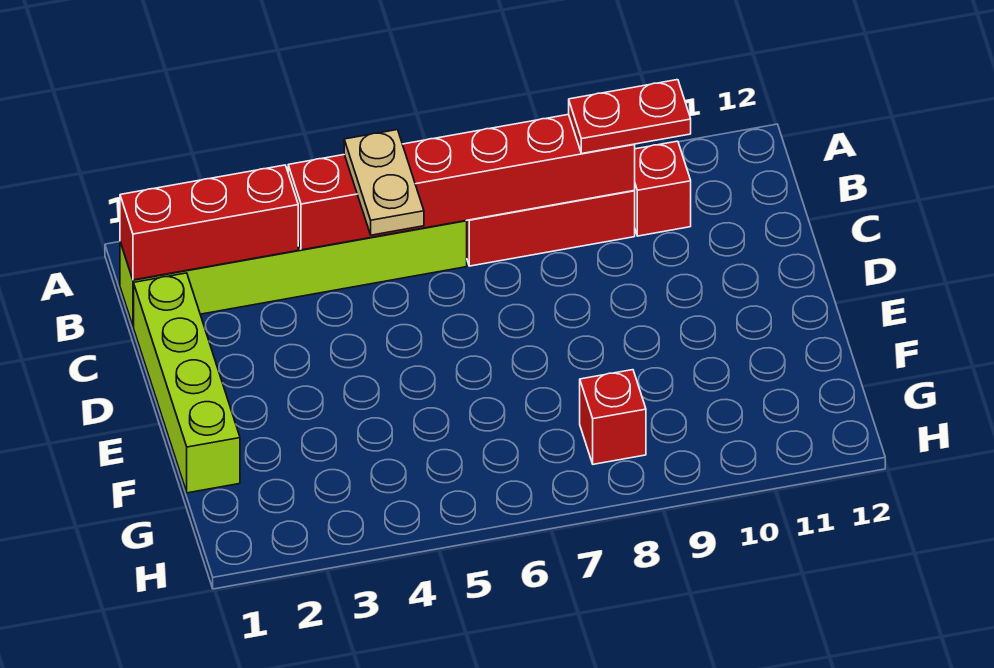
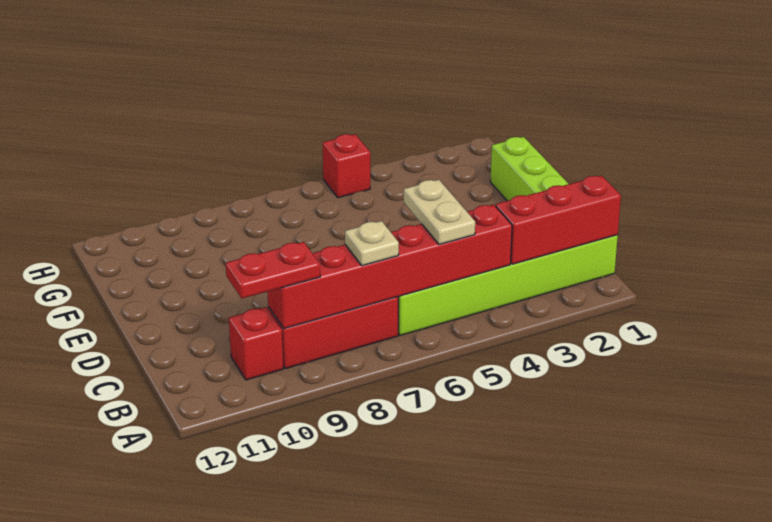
none -> tan plate B7 level 3
red brick G8 level 1 -> red brick H5 level 1

